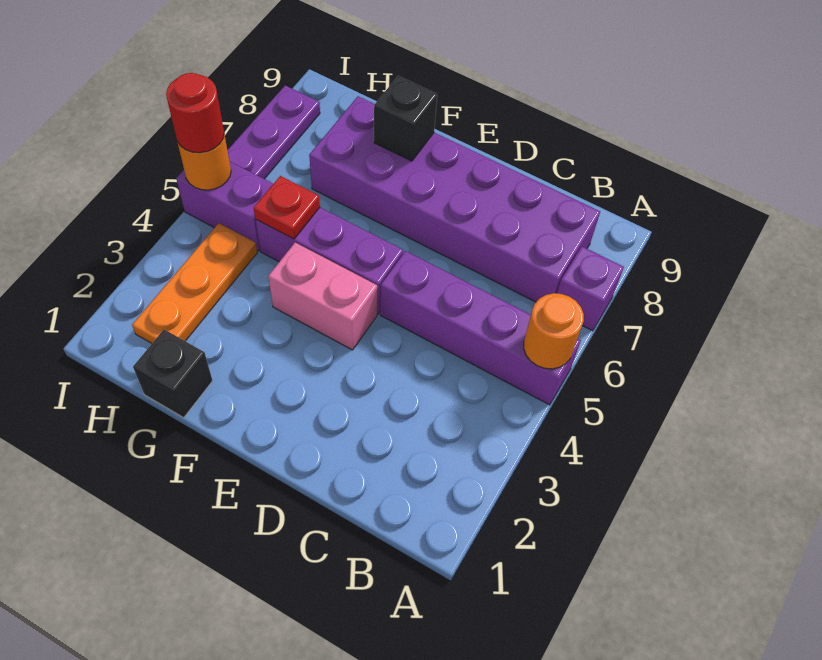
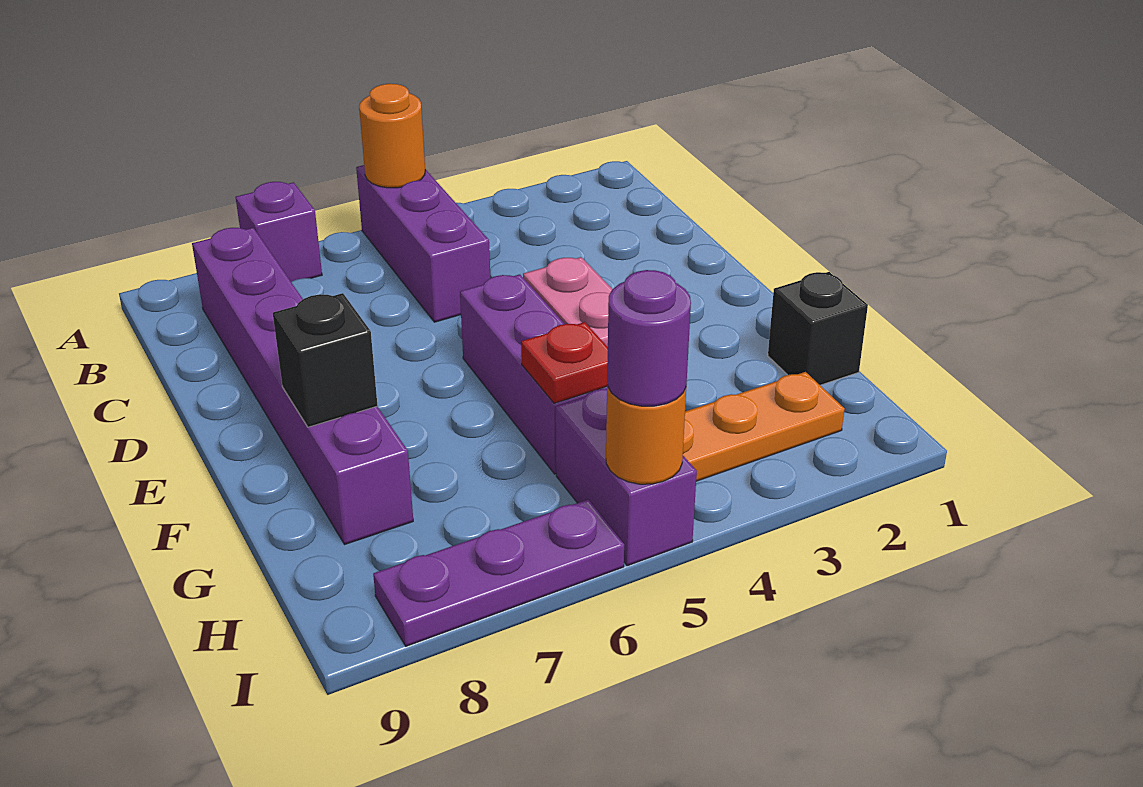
purple brick A5:D5 level 1 -> purple brick A5:C5 level 1
purple brick B7:G8 level 1 -> purple brick B8:G8 level 1
red round brick I5 level 3 -> purple round brick I5 level 3

